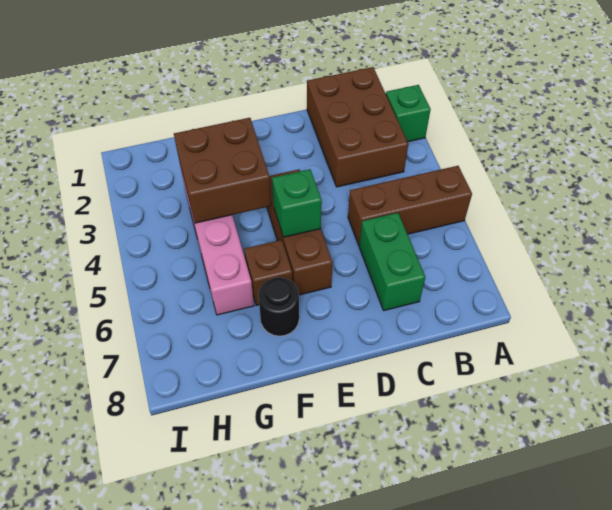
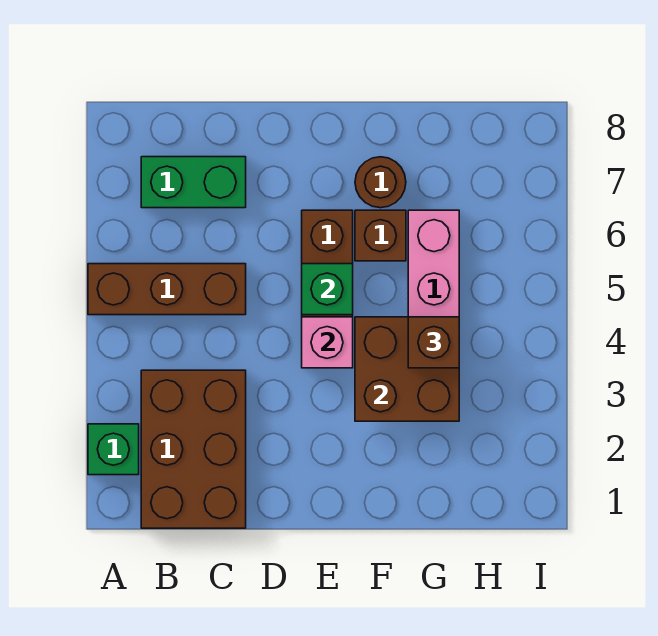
green brick C6:C7 level 1 -> green brick B7:C7 level 1
none -> pink brick E4 level 2
black round brick F7 level 1 -> brown round brick F7 level 1
none -> brown brick G4 level 3

